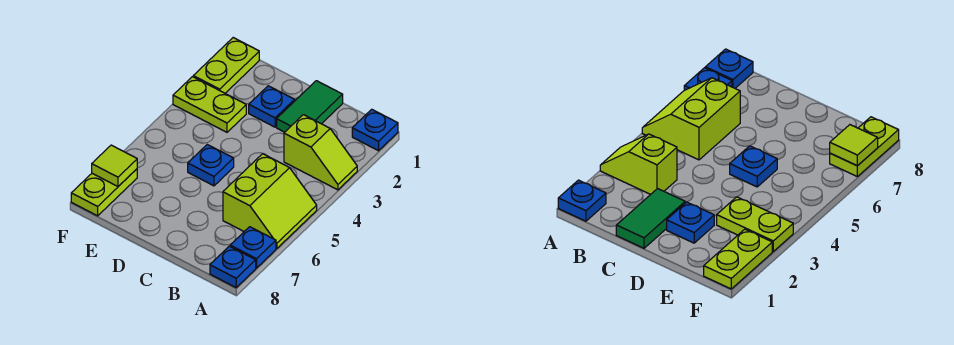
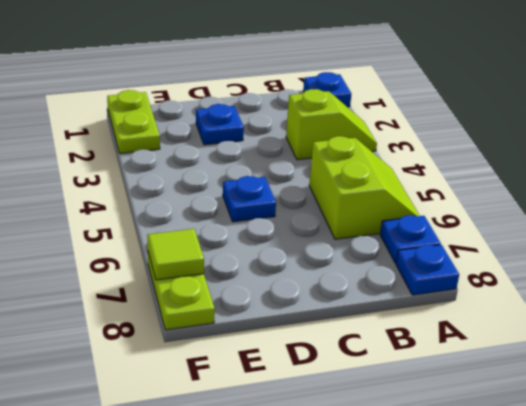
green tile C1:C2 level 1 -> none
lime plate E3:F3 level 1 -> none

